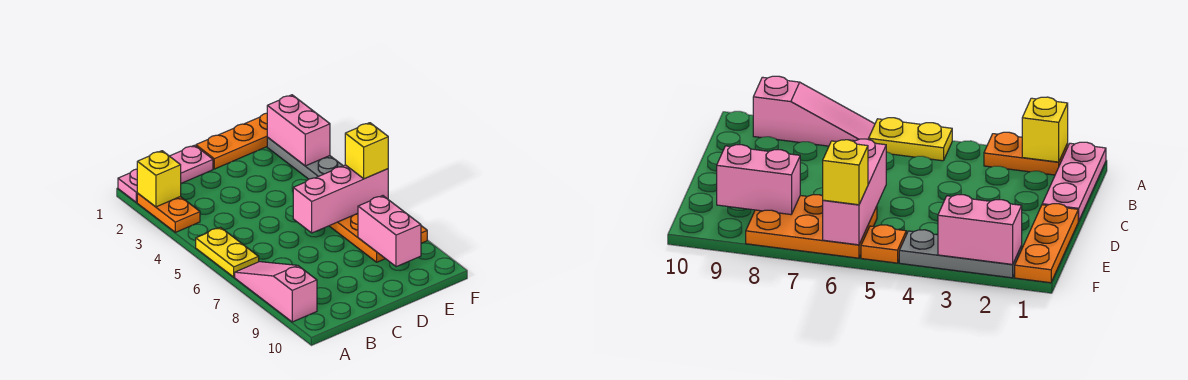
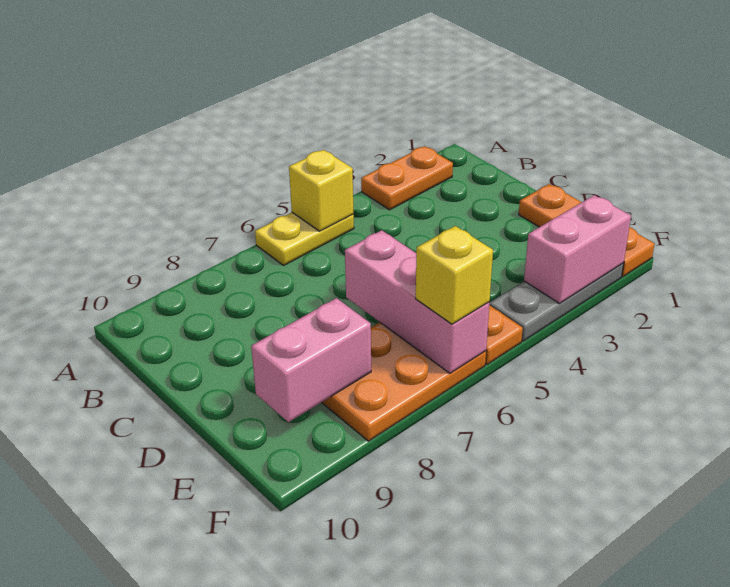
pink plate A1:C1 level 1 -> none
yellow brick A2 level 2 -> yellow brick A5 level 2
pink slope A7:A9 level 1 top 9 -> none

